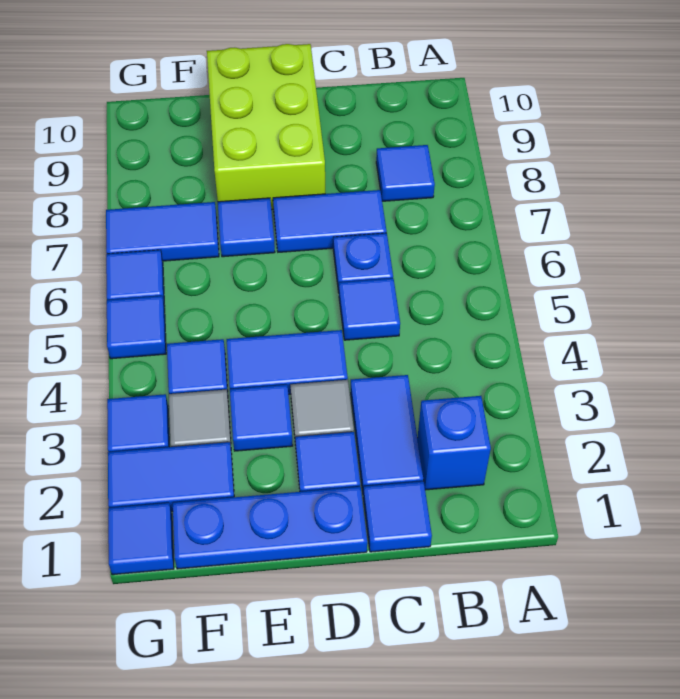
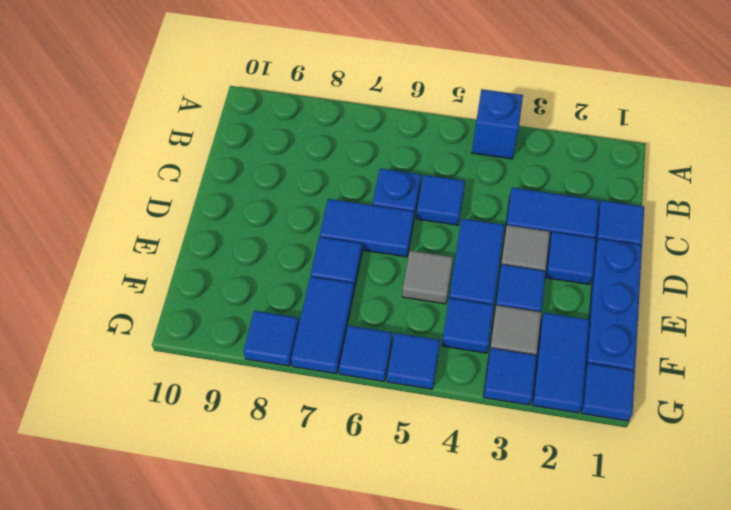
blue brick B2 level 1 -> blue brick A4 level 1
blue tile B8 level 1 -> blue tile G8 level 1
blue tile C7:D7 level 1 -> blue tile D6:D7 level 1
lime brick D8:E10 level 1 -> none
none -> grey tile E5 level 1

